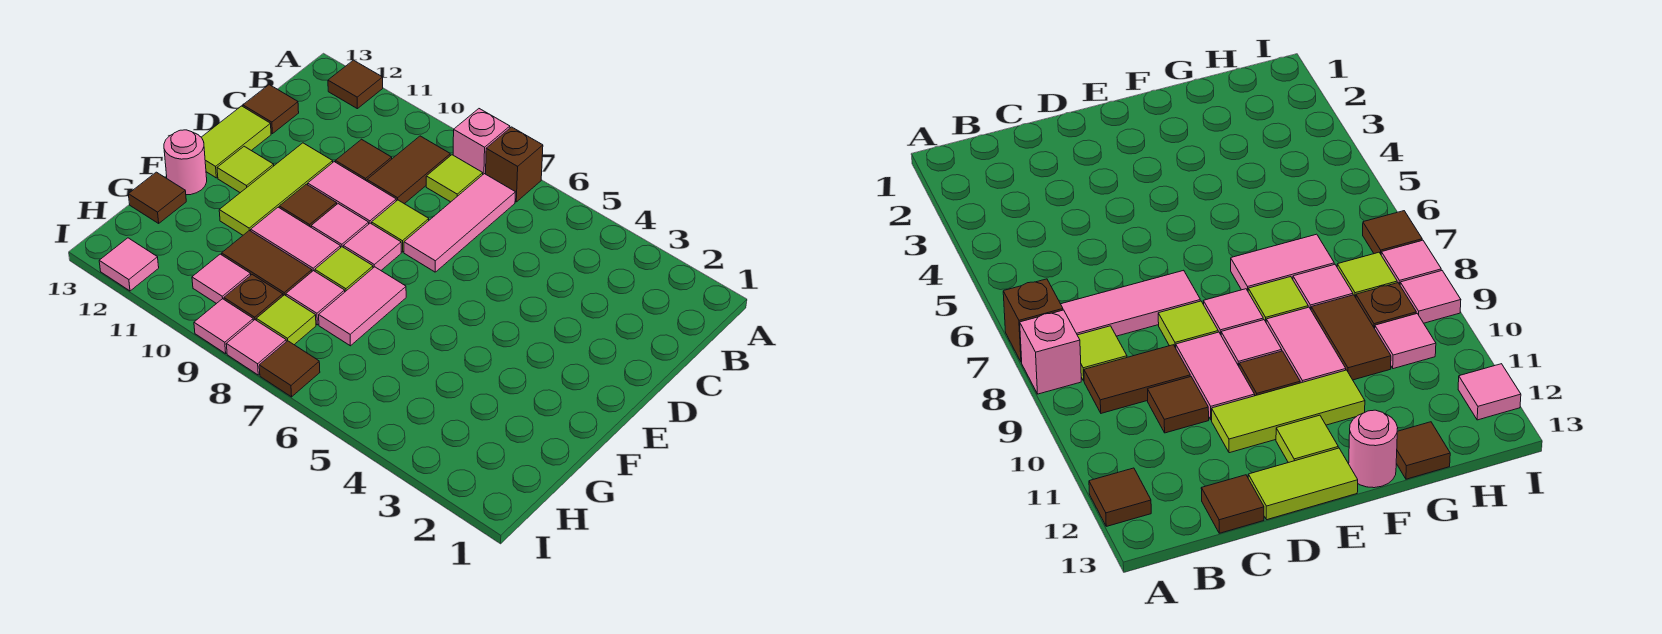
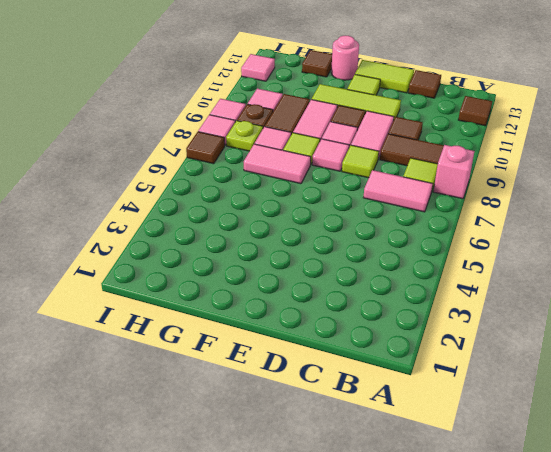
brown brick A7 level 1 -> none
pink tile B7:D7 level 1 -> pink tile B7:C7 level 1
lime tile H8 level 1 -> lime plate H8 level 1

